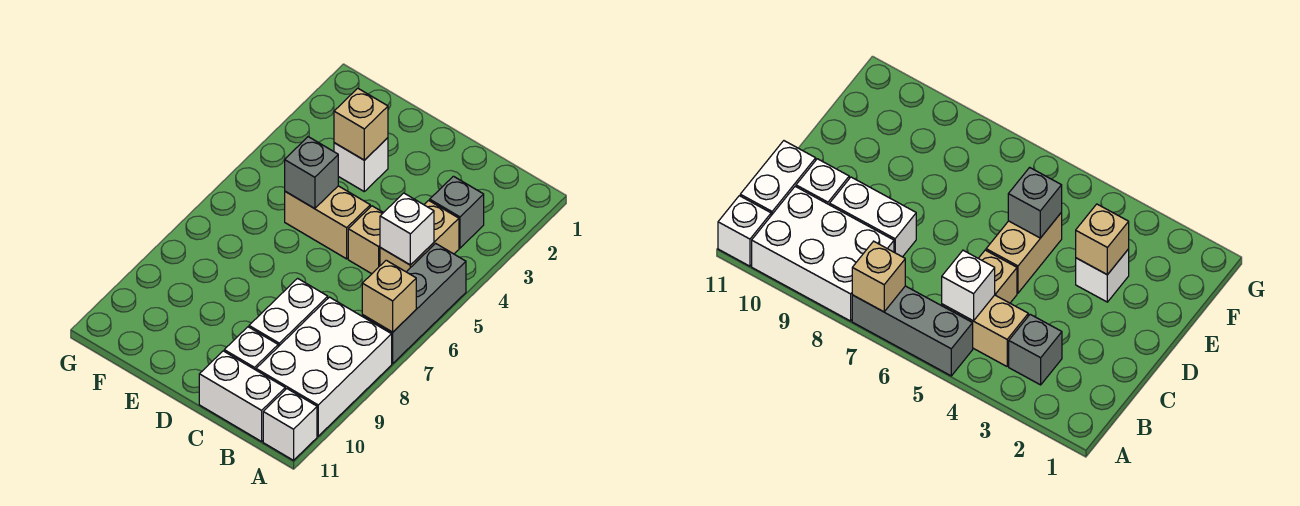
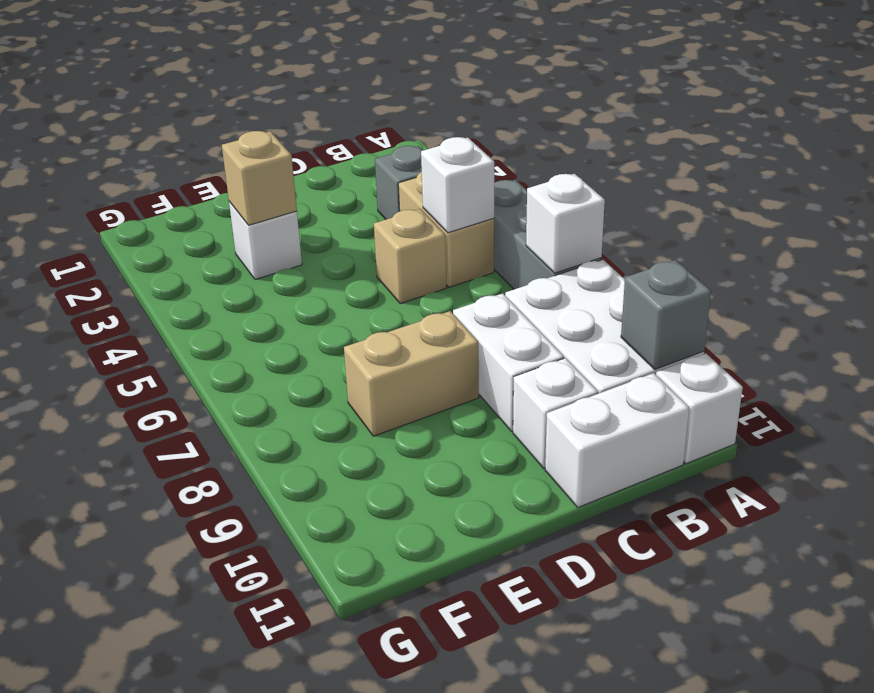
tan brick A7 level 2 -> white brick A7 level 2
tan brick D5:E5 level 1 -> tan brick D8:E8 level 1
grey brick E5 level 2 -> grey brick A10 level 2

